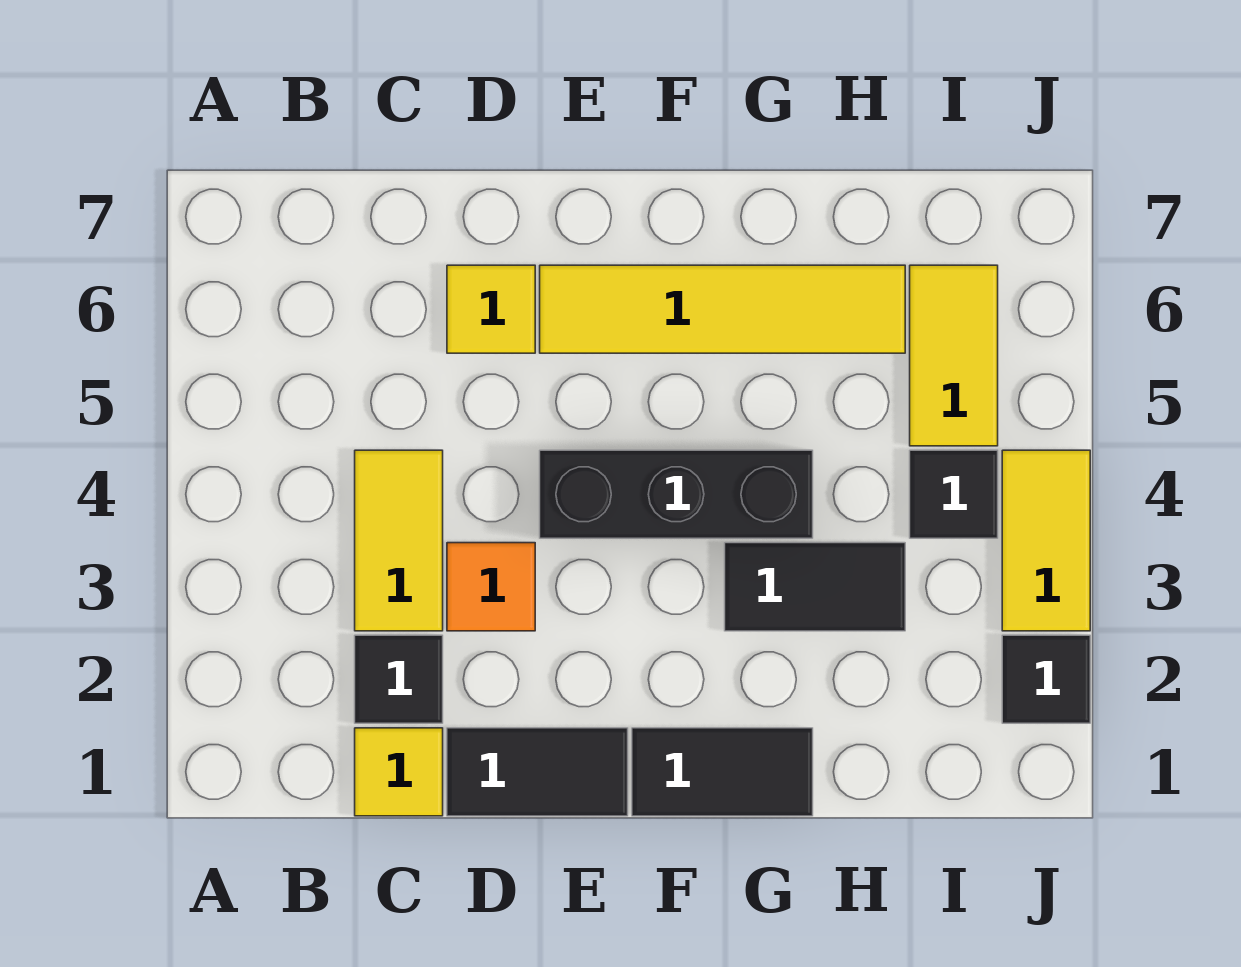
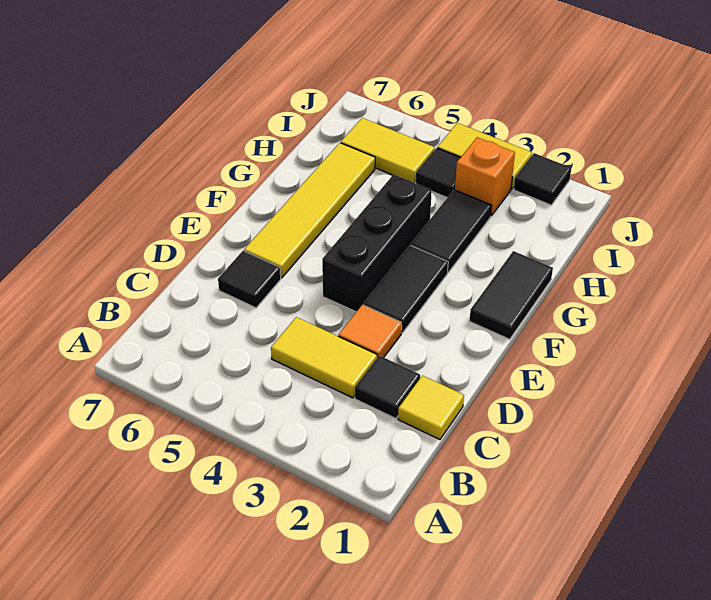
black tile D1:E1 level 1 -> black tile E3:F3 level 1
yellow tile D6 level 1 -> black tile D6 level 1
none -> orange brick I3 level 1

